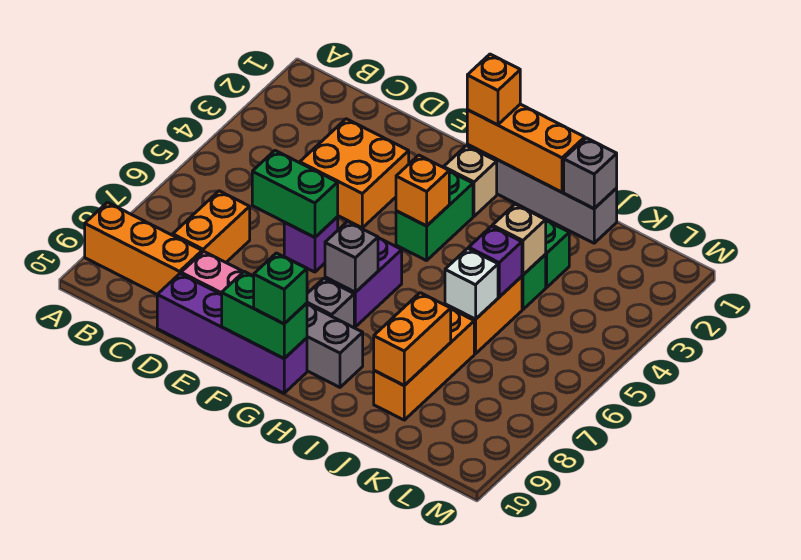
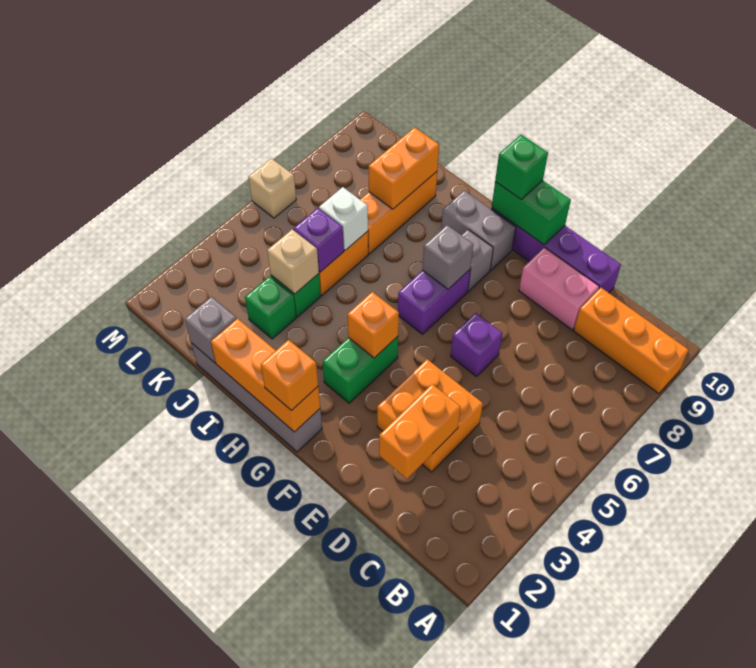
orange brick C7:C8 level 1 -> orange brick D2:D3 level 2
green brick D6:E6 level 2 -> none
tan brick G2 level 1 -> tan brick M6 level 1

